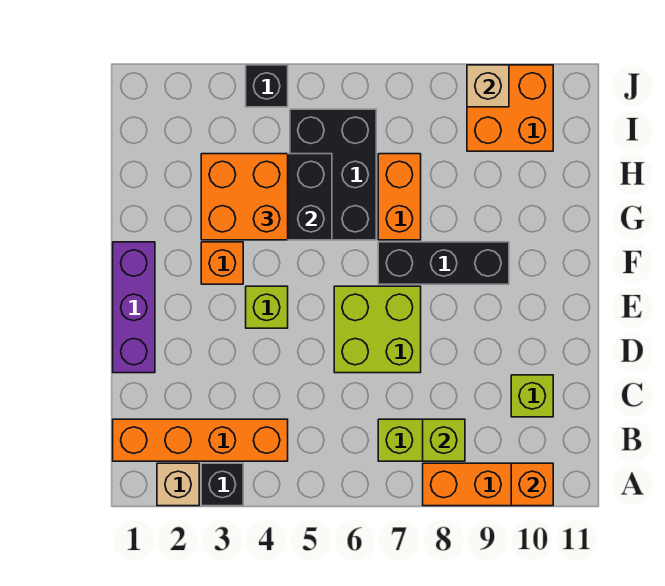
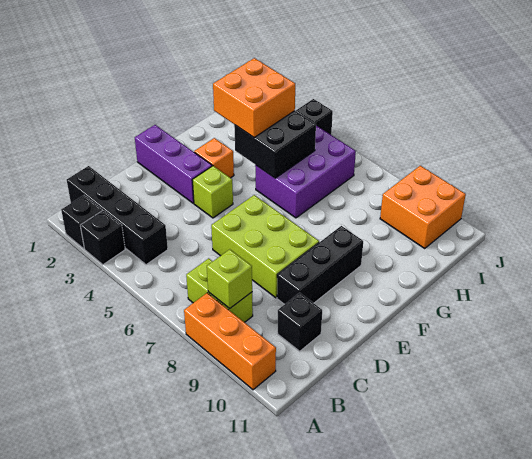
tan brick A2 level 1 -> black brick A2 level 1
orange brick A10 level 2 -> none
orange brick B1:B4 level 1 -> black brick B1:B4 level 1
lime brick C10 level 1 -> black brick C10 level 1
purple brick D1:F1 level 1 -> purple brick E1:E3 level 1
lime brick D6:E7 level 1 -> lime brick D6:E8 level 1
black brick F7:F9 level 1 -> black brick D9:F9 level 1
black brick G5:I6 level 1 -> purple brick G5:I6 level 1
orange brick G7:H7 level 1 -> none
tan brick J9 level 2 -> none

